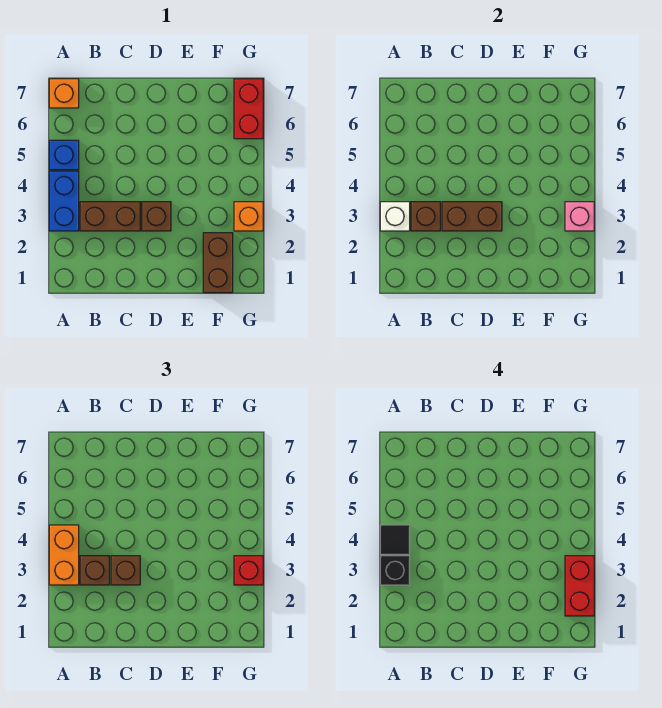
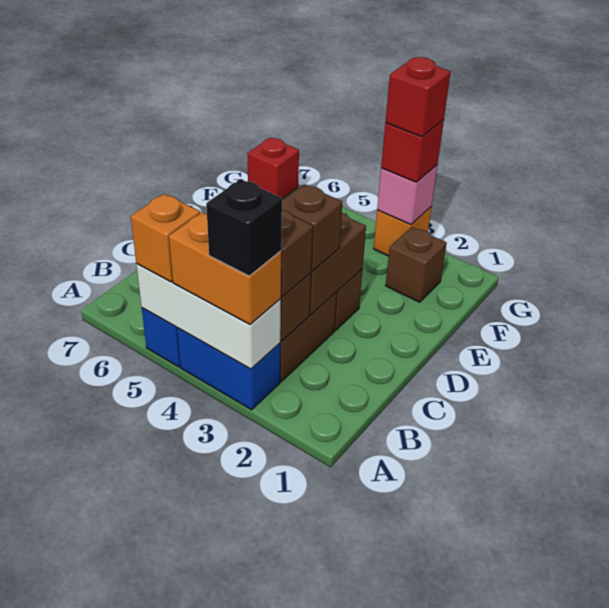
white brick A3 level 2 -> white brick A3:A5 level 2
black tile A4 level 4 -> none
orange brick A7 level 1 -> orange brick A5 level 3
brown brick F1:F2 level 1 -> brown brick F2 level 1
red brick G2:G3 level 4 -> red brick G3 level 4
red brick G6:G7 level 1 -> red brick G7 level 1

